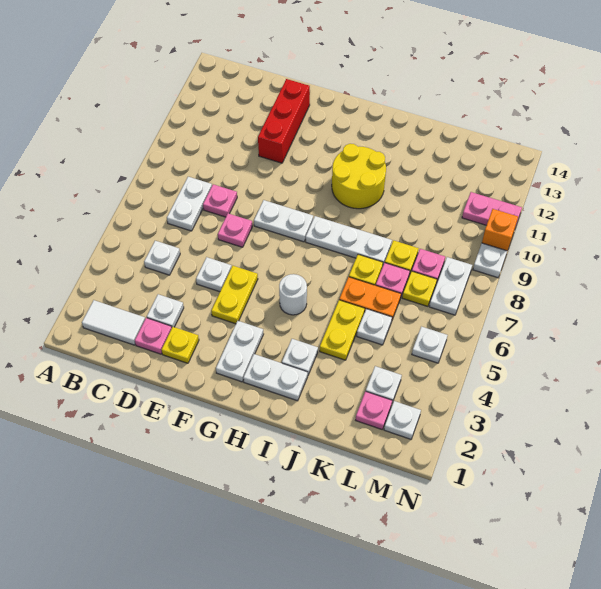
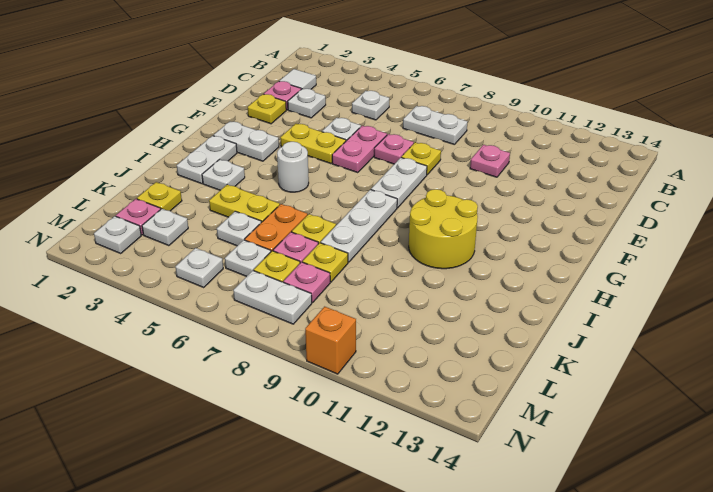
white tile B2:C2 level 1 -> white tile C2 level 1
pink plate D8 level 1 -> pink plate D10 level 1
none -> yellow plate E8 level 1
red brick E11:E13 level 1 -> none
none -> yellow plate K2 level 1
pink plate M11:N11 level 1 -> pink plate E6:F6 level 1
white plate N9 level 1 -> white plate L6 level 1

